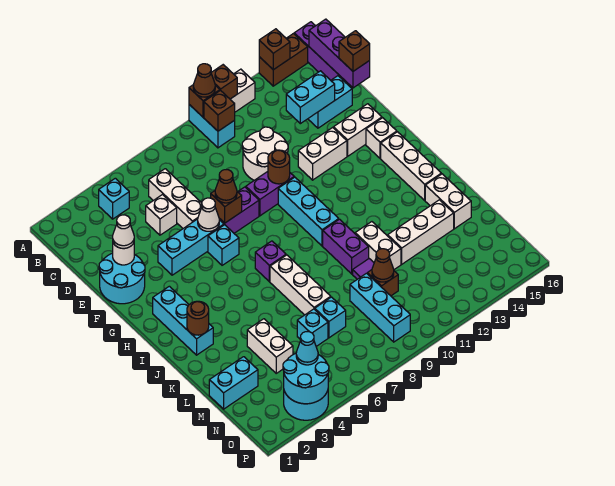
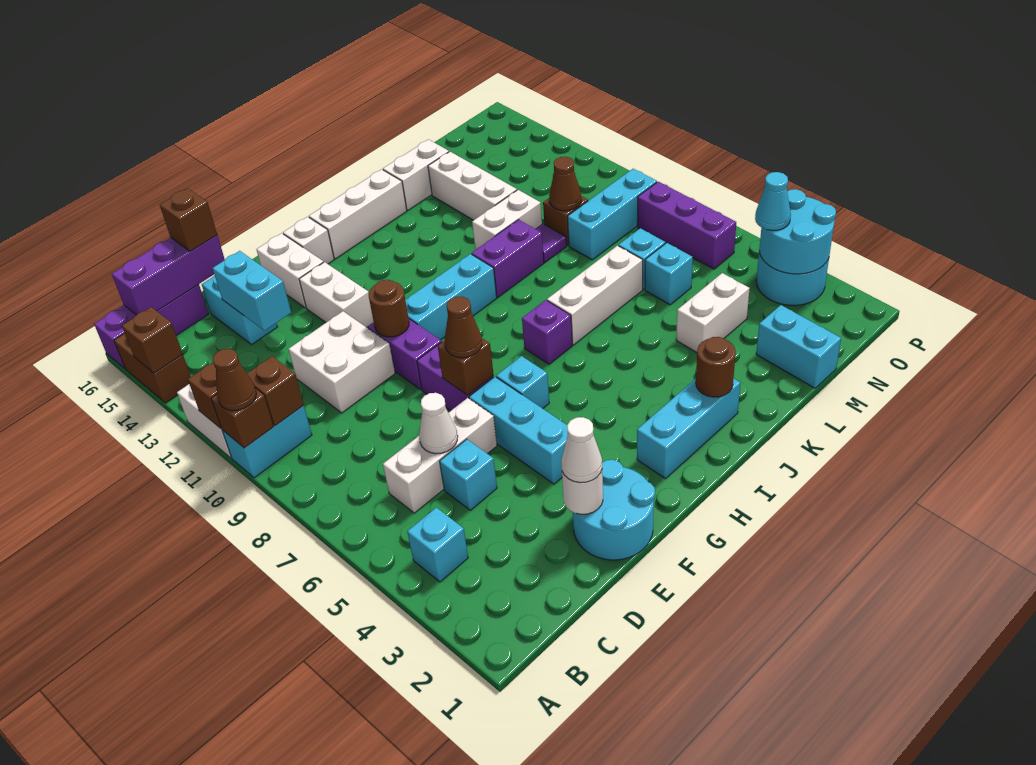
white brick D5 level 1 -> cyan brick D5 level 1
white round brick D10:E11 level 1 -> white brick D10:E11 level 1
white cone F6 level 2 -> white cone D6 level 2
none -> purple brick O6:O8 level 1

